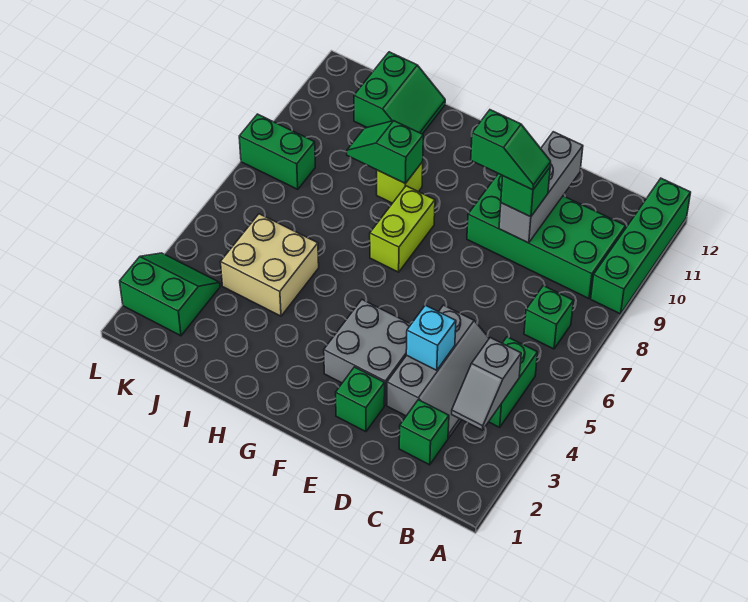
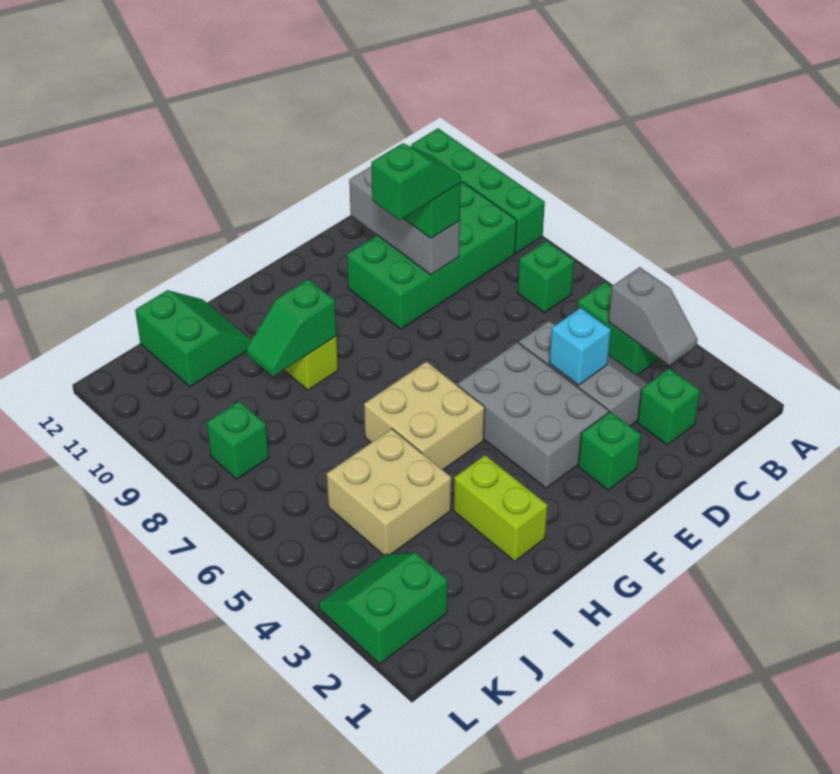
grey brick E3:F4 level 1 -> grey brick E3:F5 level 1
none -> tan brick G5:H6 level 1
lime brick G7:G8 level 1 -> lime brick H2:H3 level 1
green brick K8:L8 level 1 -> green brick K8 level 1

